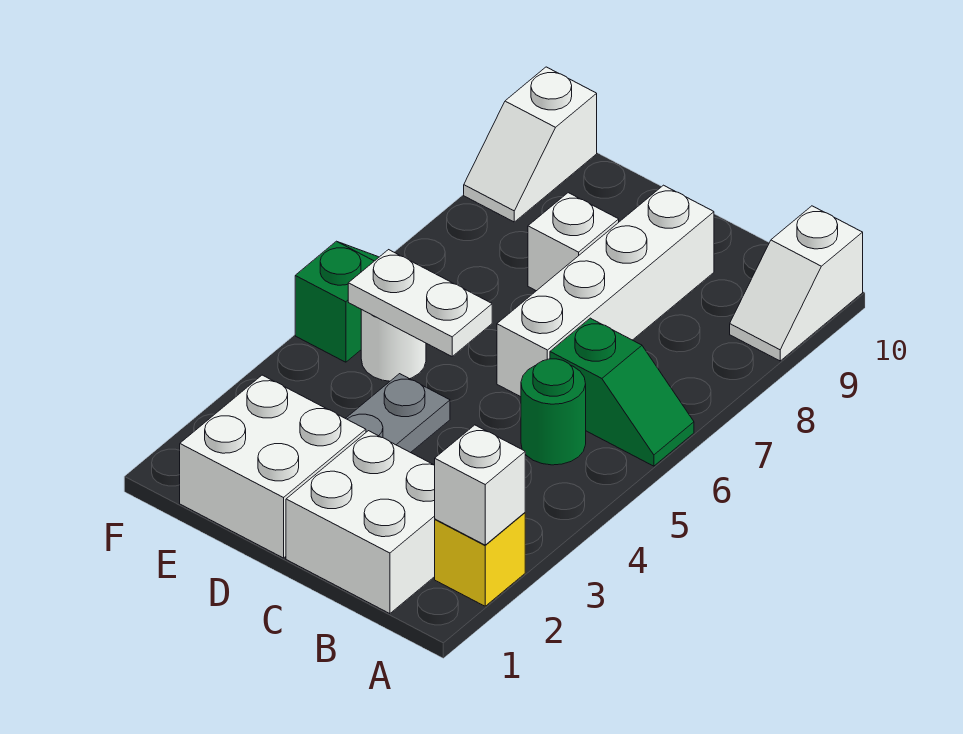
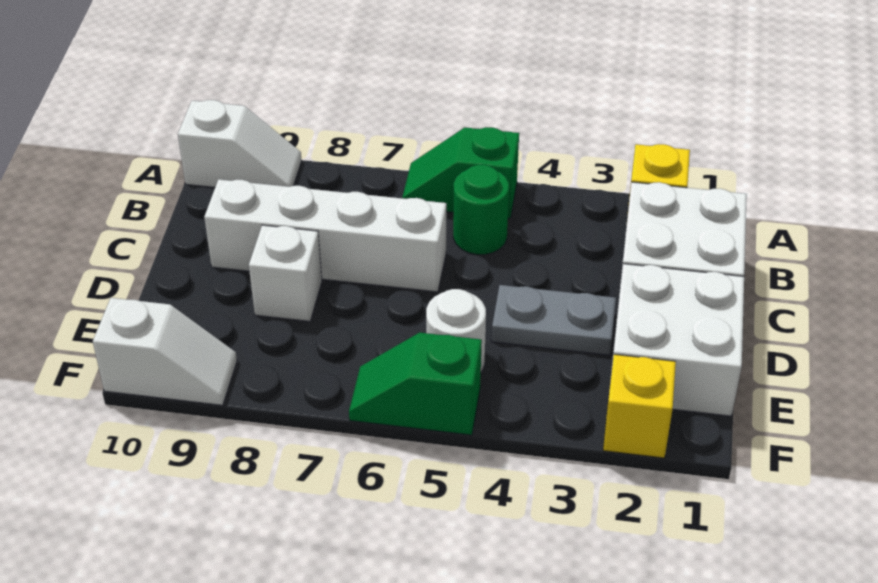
white brick A2 level 2 -> none
green slope A6:B6 level 1 top B -> green slope A5:A6 level 1 top 5
white plate D5:E5 level 2 -> none
none -> yellow brick F2 level 1

